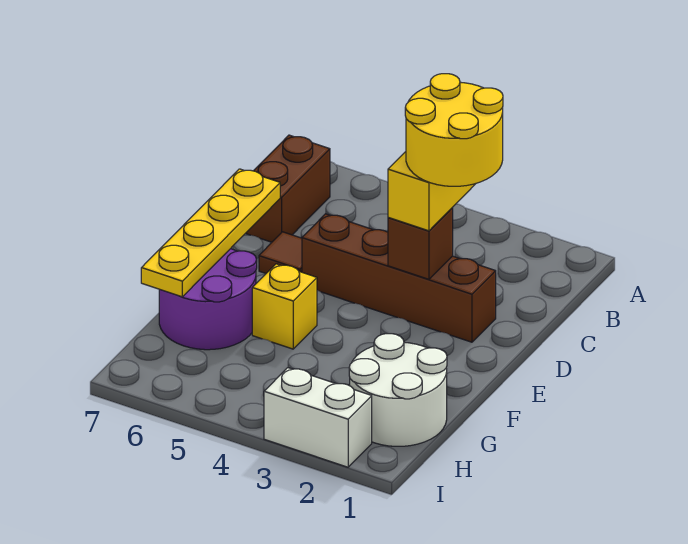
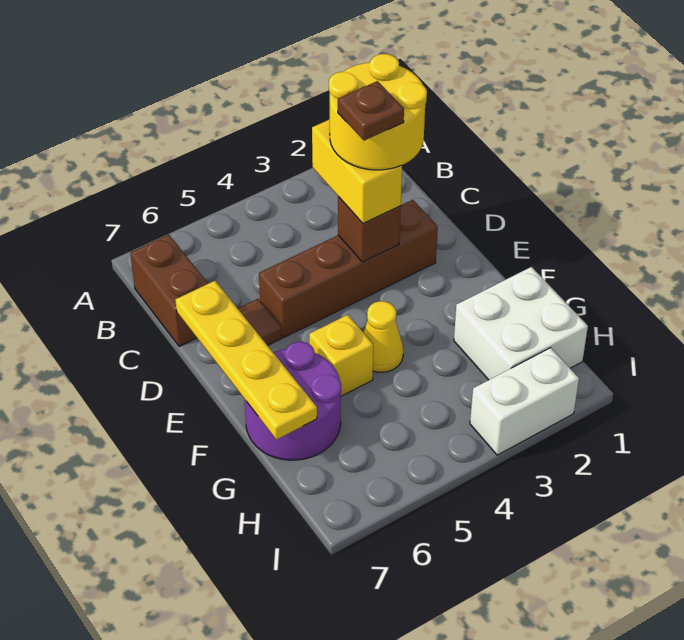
none -> brown plate D3 level 5
none -> yellow cone F4 level 1
white round brick G1:H2 level 1 -> white brick G1:H2 level 1

